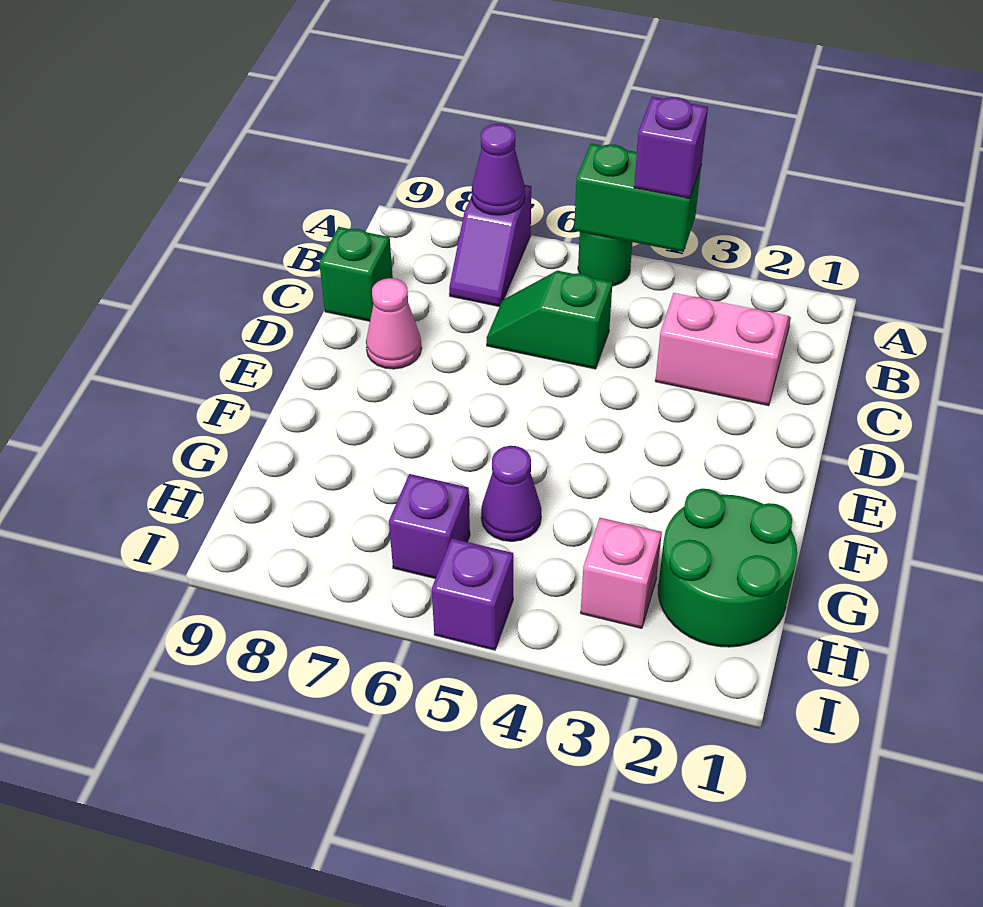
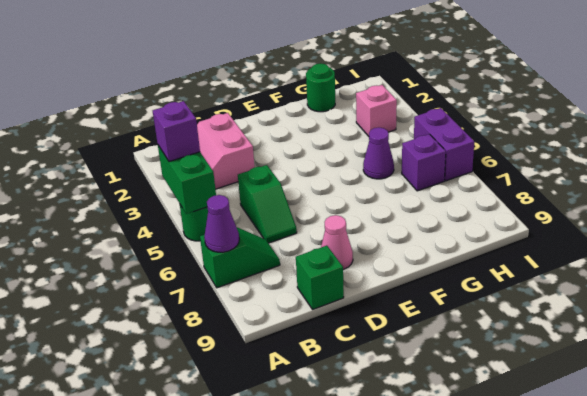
purple slope A7:B7 level 1 top A -> green slope A7:B7 level 1 top A
green round brick G1:H2 level 1 -> green round brick G1 level 1
purple brick I5 level 1 -> purple brick I5:I6 level 1

